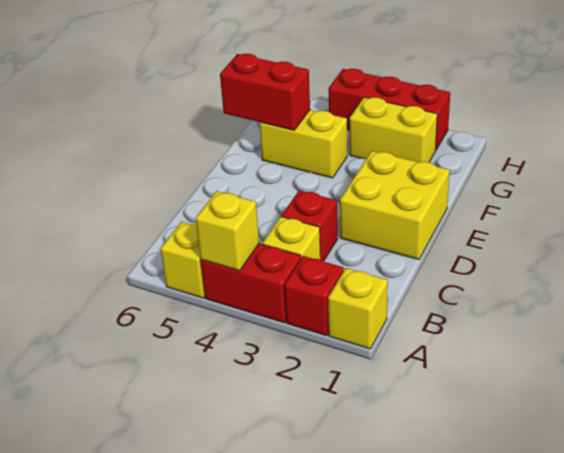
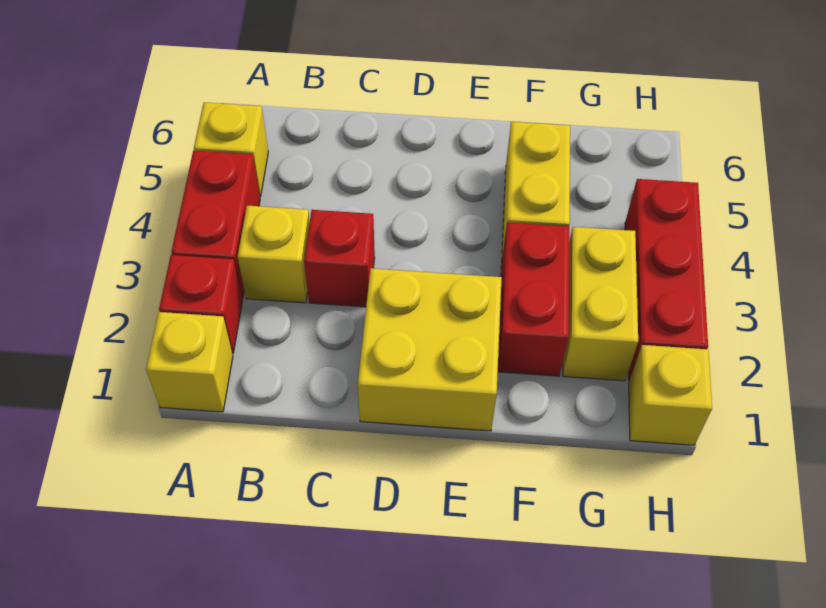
yellow brick A4 level 2 -> yellow brick H1 level 1
red brick F5:F6 level 2 -> red brick F2:F3 level 1

